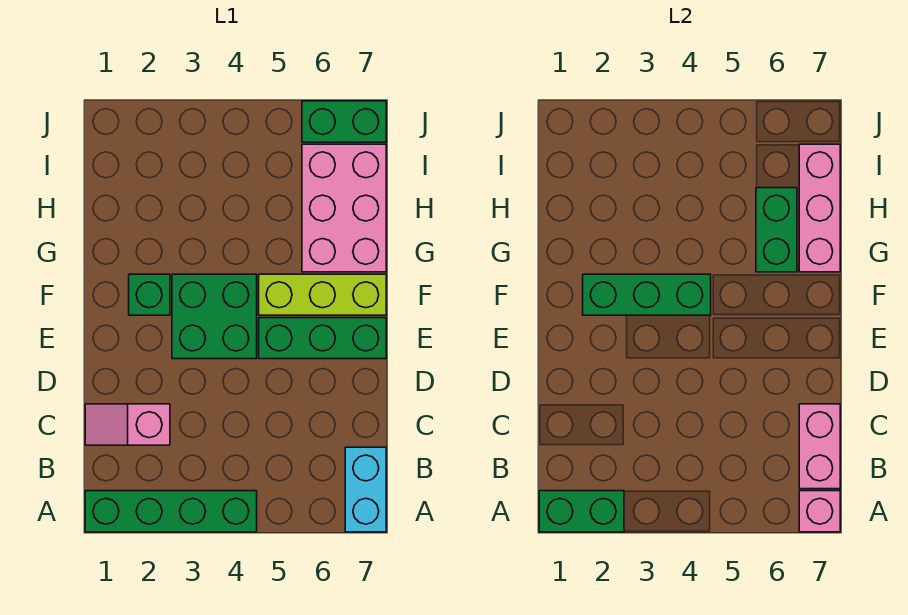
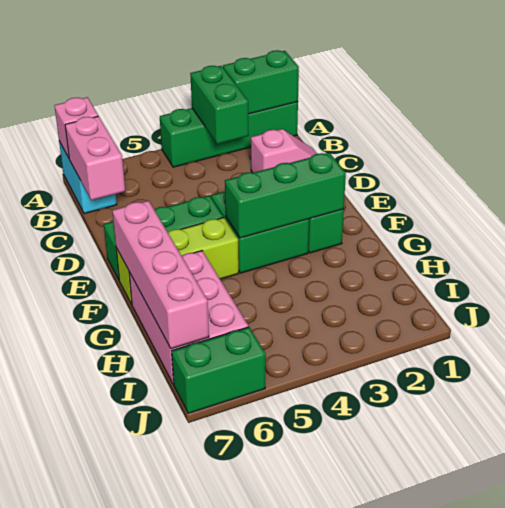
green brick G6:H6 level 2 -> green brick A3:B3 level 2
pink brick G7:I7 level 2 -> pink brick F7:I7 level 2

